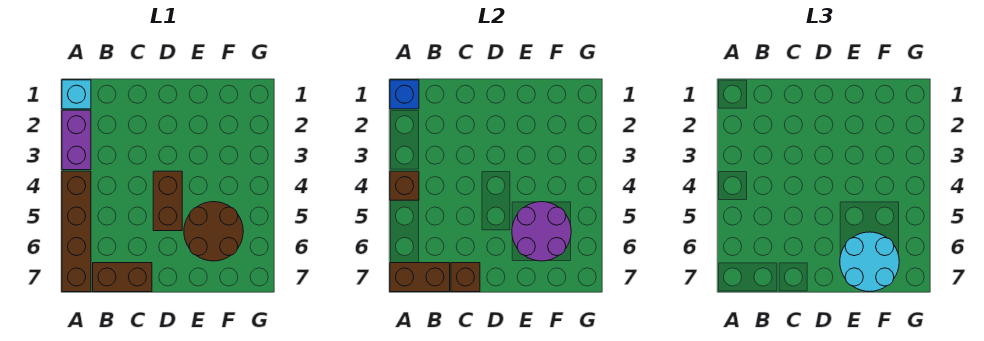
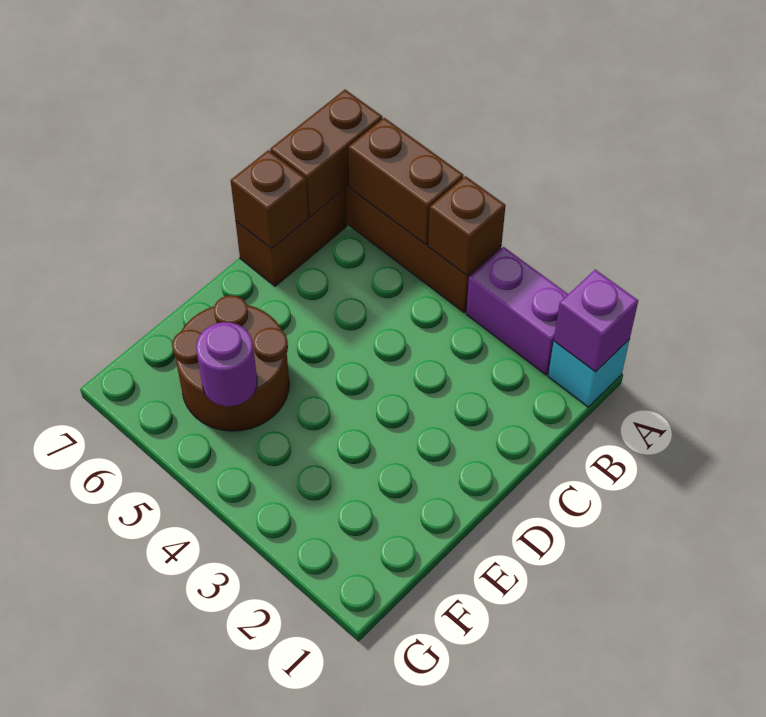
blue brick A1 level 2 -> purple brick A1 level 2
brown brick D4:D5 level 1 -> brown brick A5:A6 level 2
purple round brick E5:F6 level 2 -> purple round brick F5 level 2
cyan round brick E6:F7 level 3 -> none

